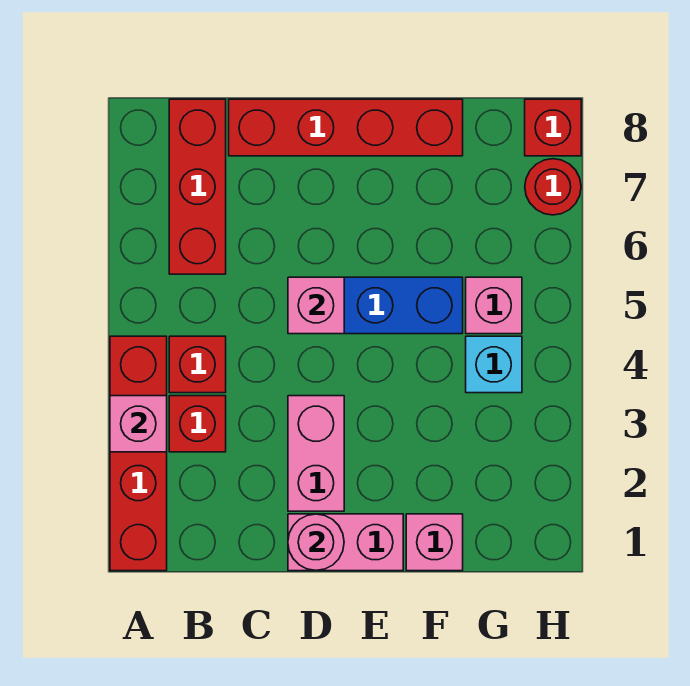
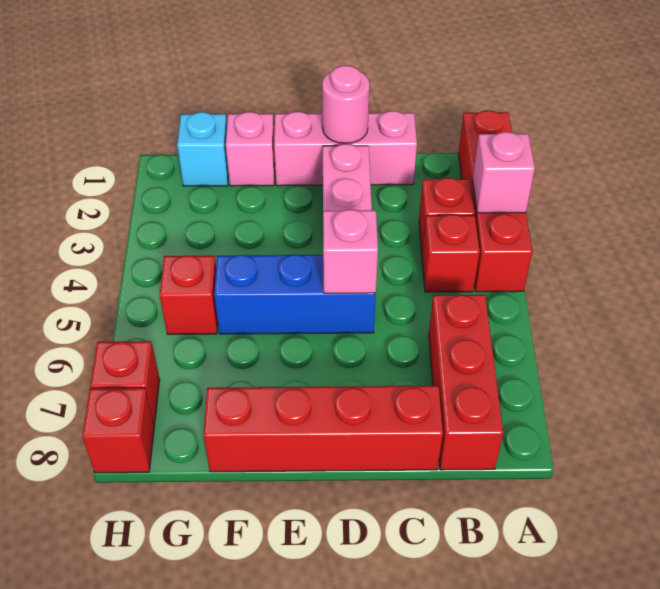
pink brick D1:E1 level 1 -> pink brick C1:E1 level 1
cyan brick G4 level 1 -> cyan brick G1 level 1
pink brick G5 level 1 -> red brick G5 level 1
red round brick H7 level 1 -> red brick H7 level 1

